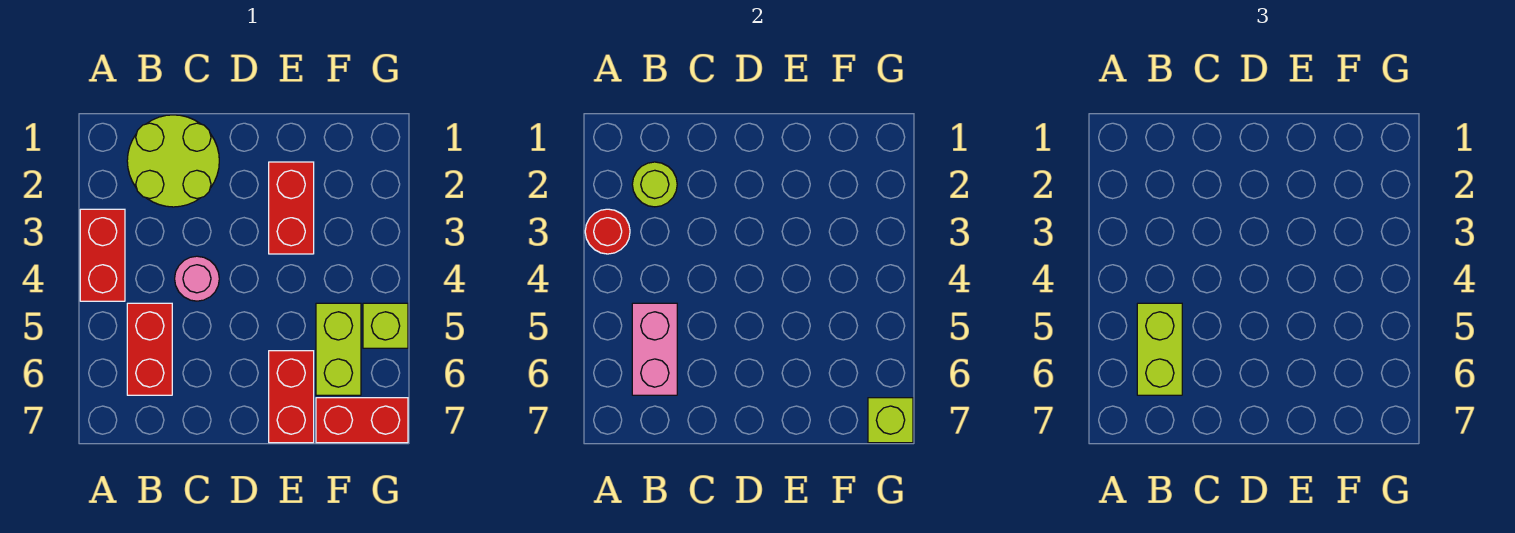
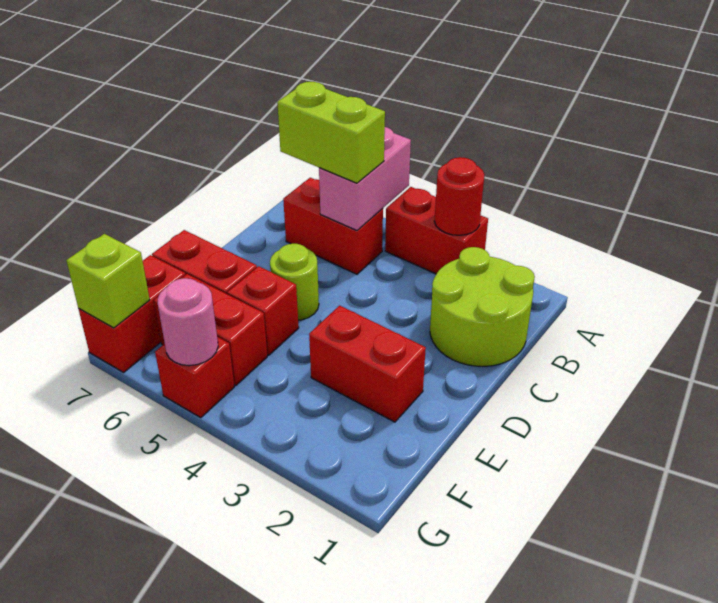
lime round brick B2 level 2 -> lime round brick D5 level 1
pink brick B5:B6 level 2 -> pink brick A5:B5 level 2
pink round brick C4 level 1 -> pink round brick G5 level 2
none -> red brick E5 level 1
lime brick F5:F6 level 1 -> red brick F5:F6 level 1
lime brick G5 level 1 -> red brick G5 level 1

